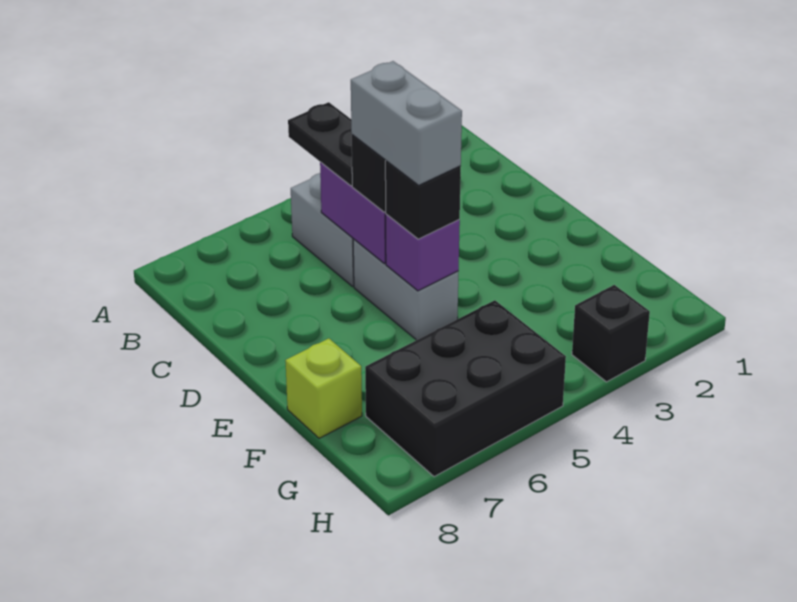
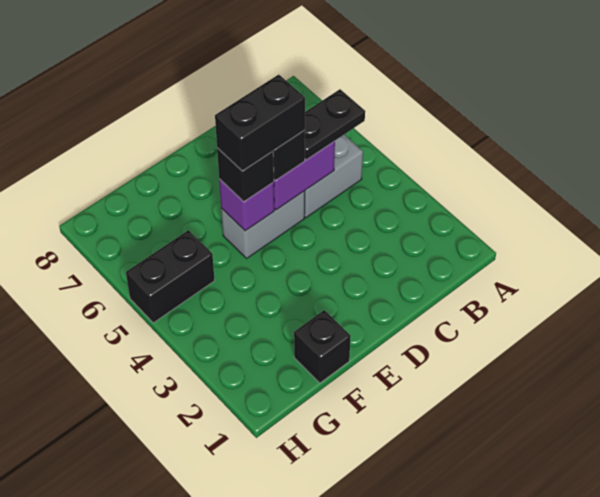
grey brick D5:E5 level 4 -> black brick D5:E5 level 4
lime brick F8 level 1 -> none
black brick G5:H7 level 1 -> black brick G5:H5 level 1
black brick H3 level 1 -> black brick F1 level 1

